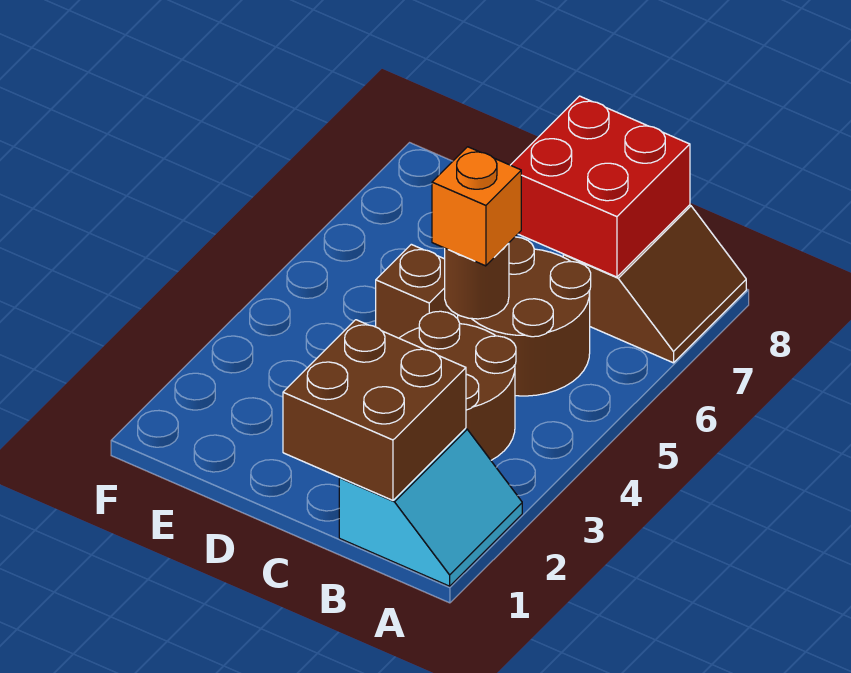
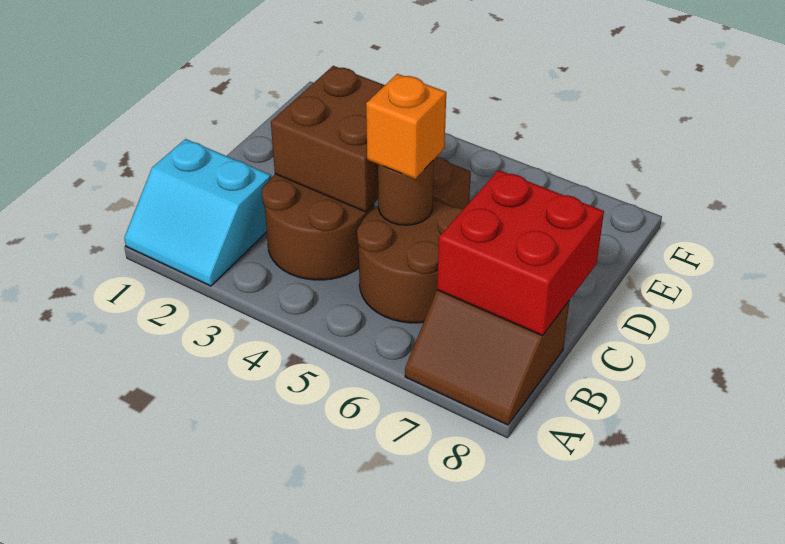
brown brick B1:C2 level 2 -> brown brick C3:D4 level 2

